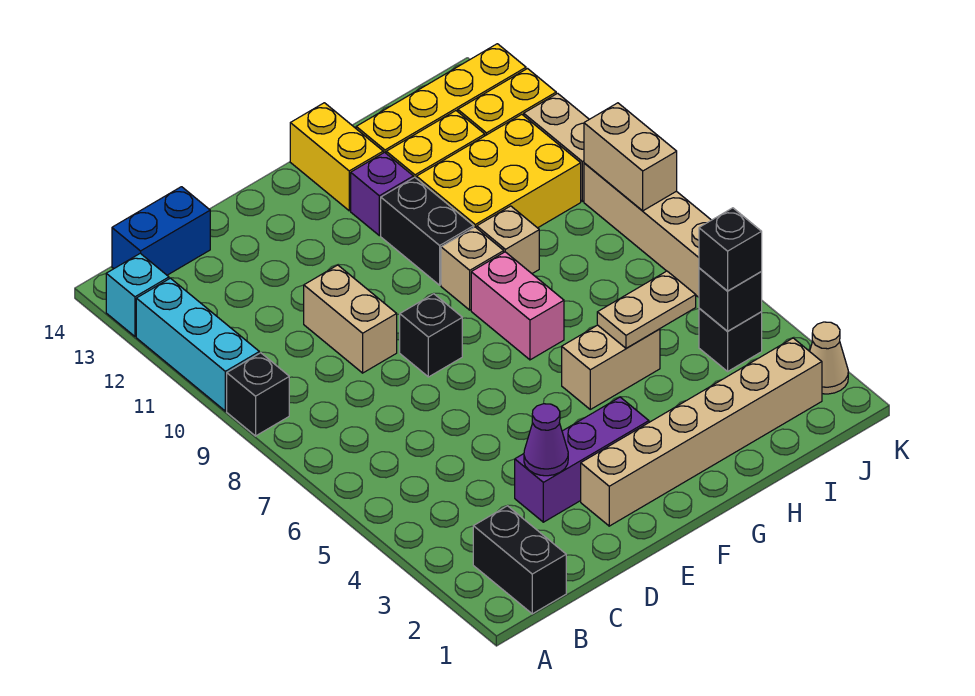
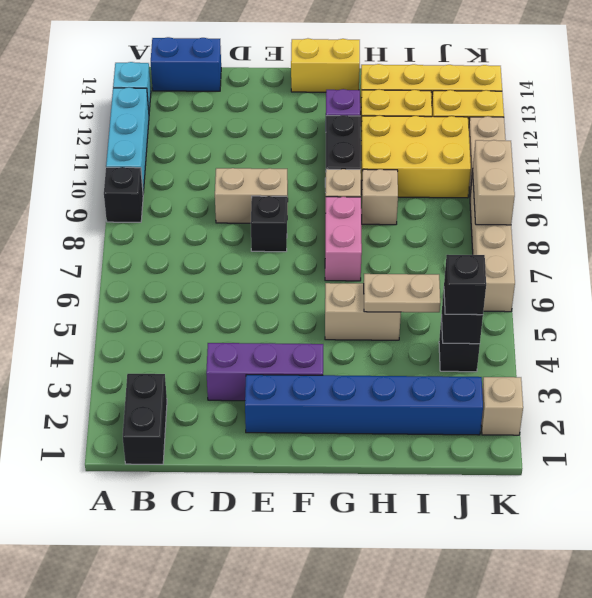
purple cone D3 level 2 -> none
tan brick D9:D10 level 1 -> tan brick D9:E9 level 1
tan brick E2:J2 level 1 -> blue brick E2:J2 level 1
yellow brick G13:G14 level 1 -> yellow brick F14:G14 level 1
tan cone K2 level 1 -> tan brick K2 level 1

